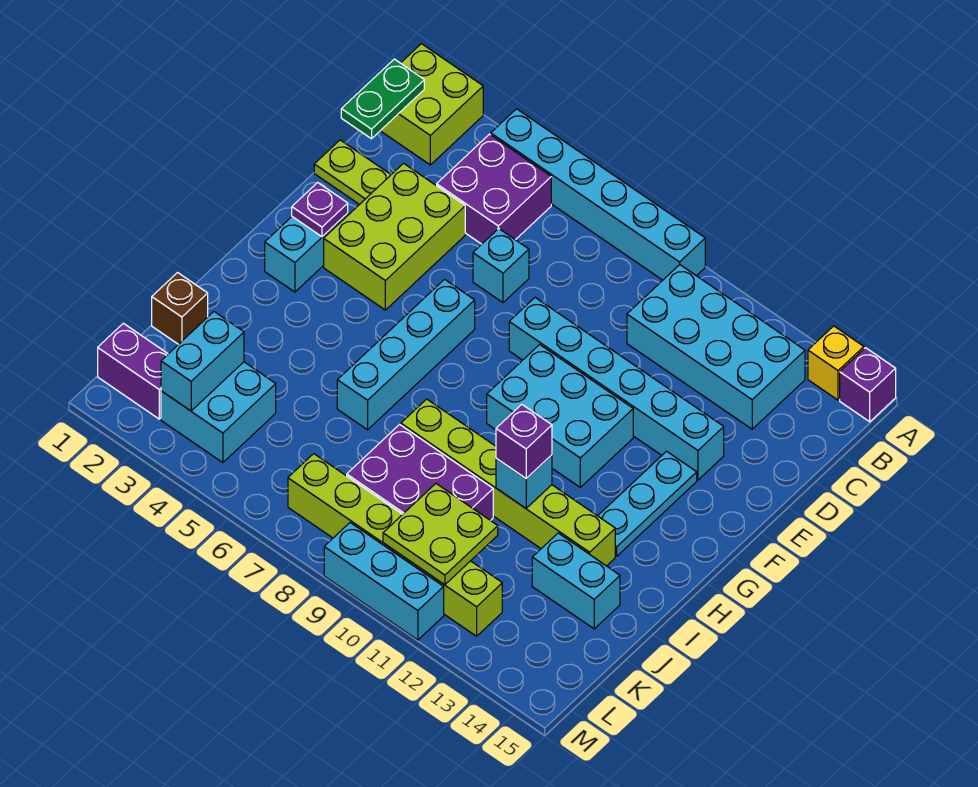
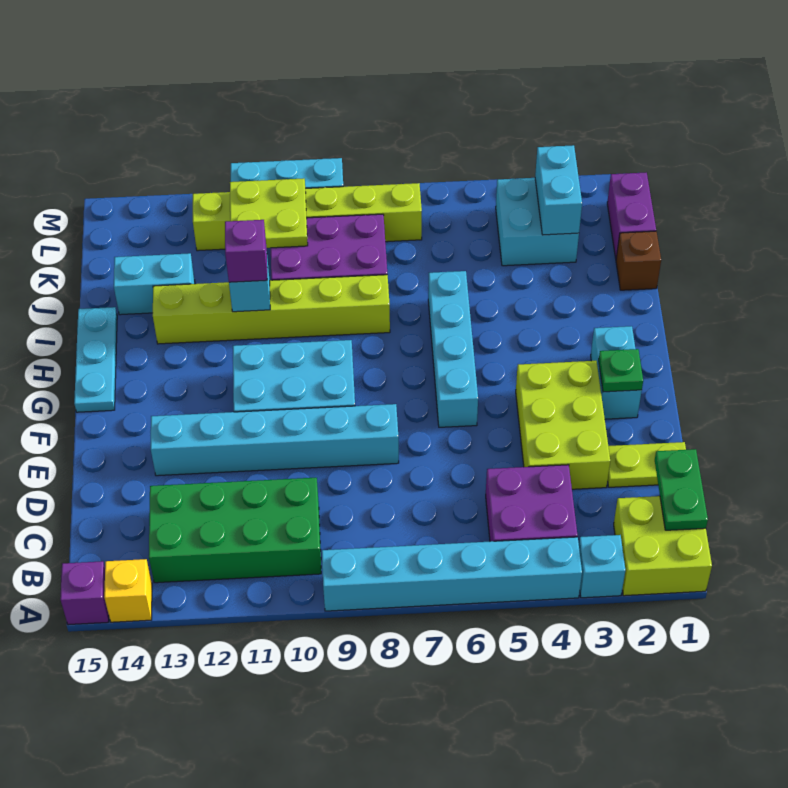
cyan brick B10:C13 level 1 -> green brick B10:C13 level 1
cyan brick D6 level 1 -> cyan brick A3 level 1
purple plate F2 level 2 -> green plate F2 level 2
cyan plate F13:H13 level 1 -> cyan plate G15:I15 level 1
purple brick L1:L2 level 1 -> purple brick K1:L1 level 1

